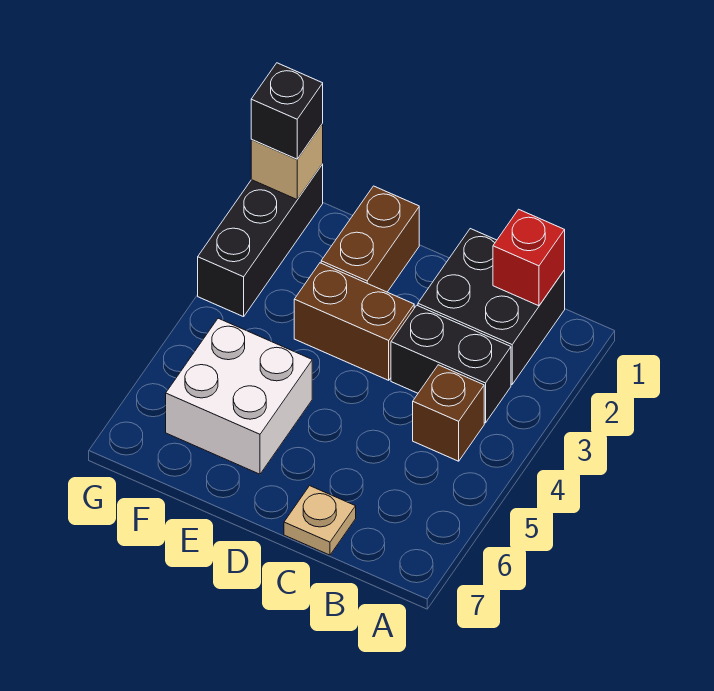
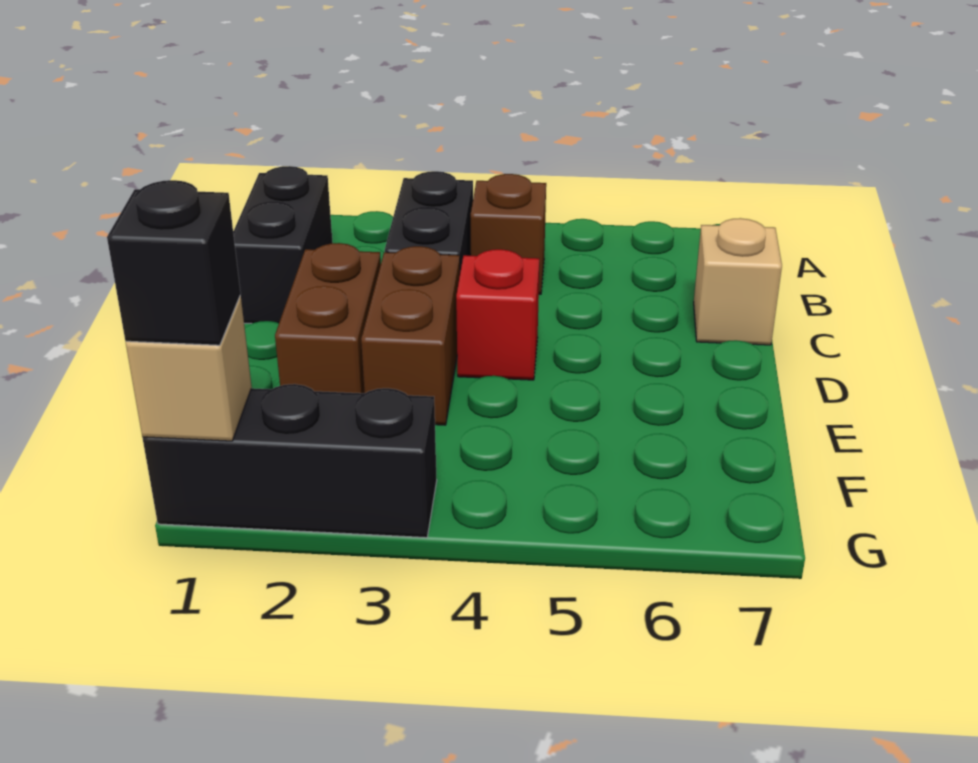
black brick B1:C2 level 1 -> black brick B1:C1 level 1
red brick B1 level 2 -> red brick D4 level 1
tan plate C7 level 1 -> tan brick C7 level 1
brown brick E1:E2 level 1 -> brown brick D2:E2 level 1
white brick E5:F6 level 1 -> none

